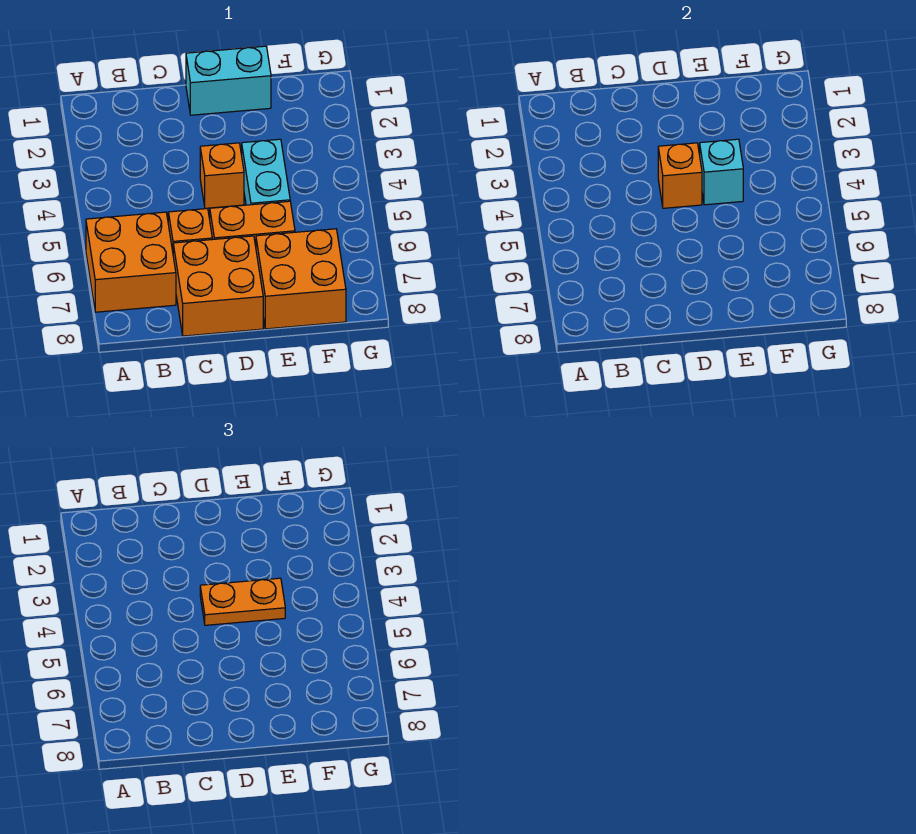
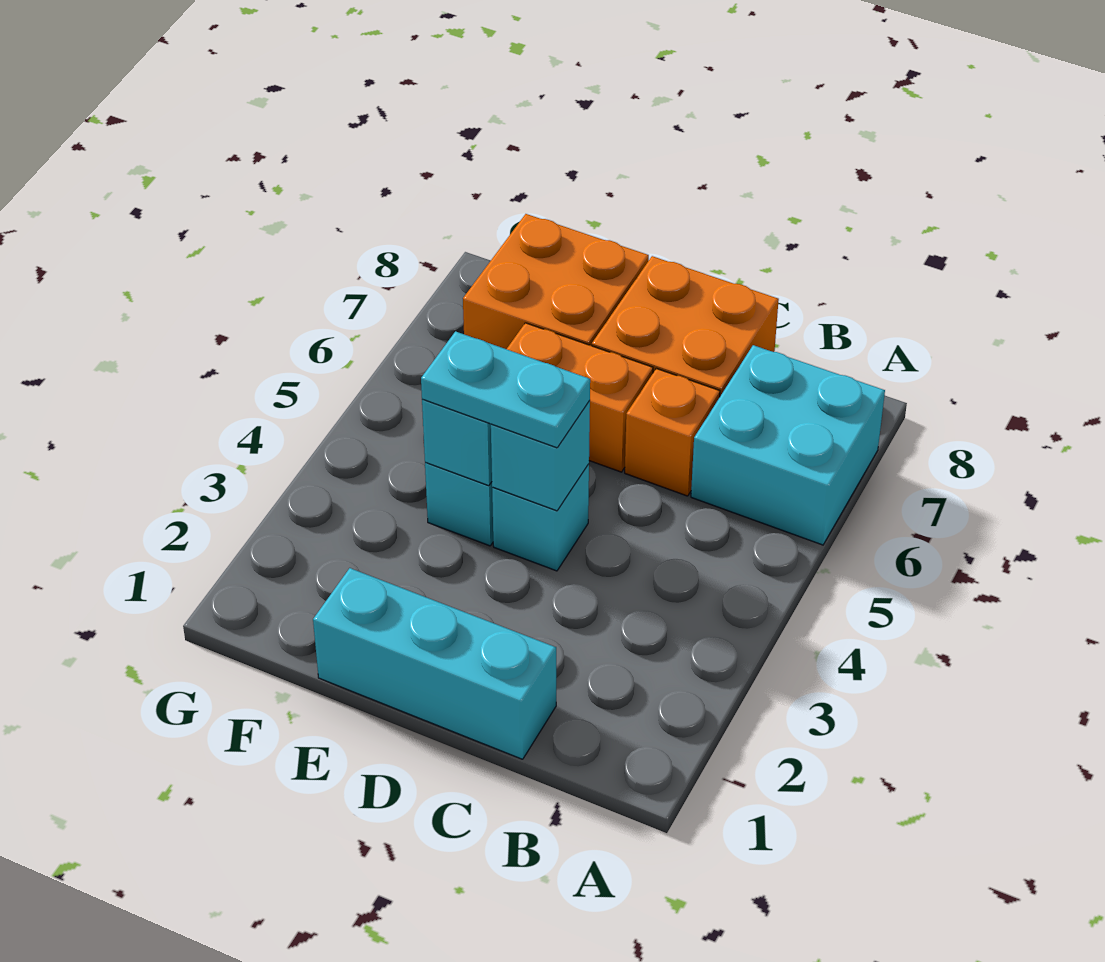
orange brick A6:B7 level 1 -> cyan brick A6:B7 level 1
cyan brick D1:E1 level 1 -> cyan brick C1:E1 level 1
orange brick D4 level 1 -> cyan brick D4 level 1
orange brick D4 level 2 -> cyan brick D4 level 2
orange plate D4:E4 level 3 -> cyan plate D4:E4 level 3

